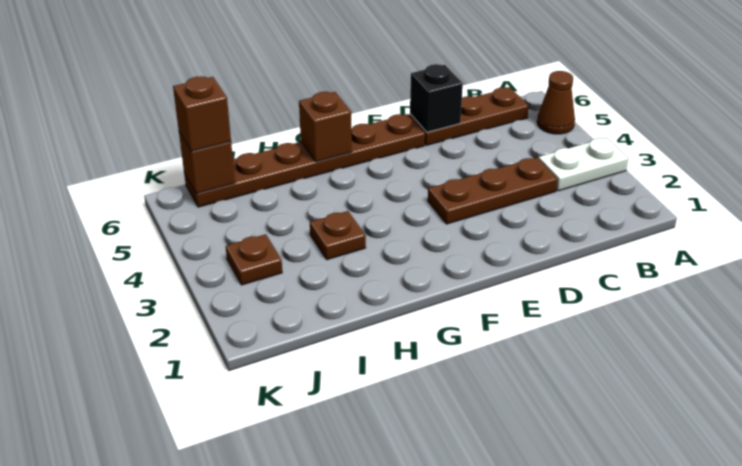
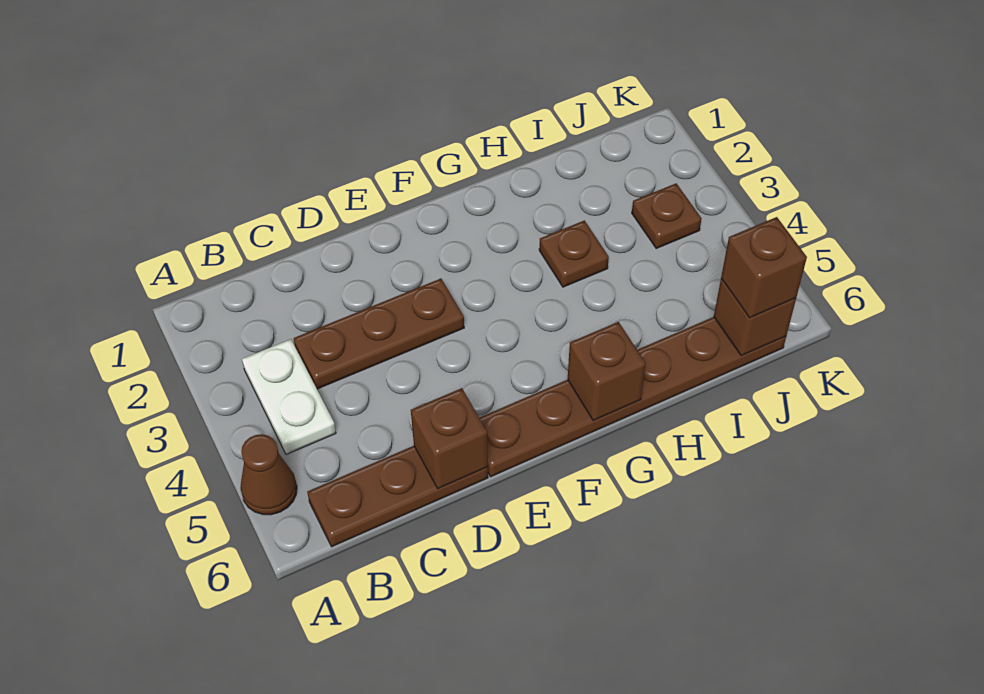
white plate A3:B3 level 1 -> white plate B3:B4 level 1
black brick D6 level 2 -> brown brick D6 level 2

